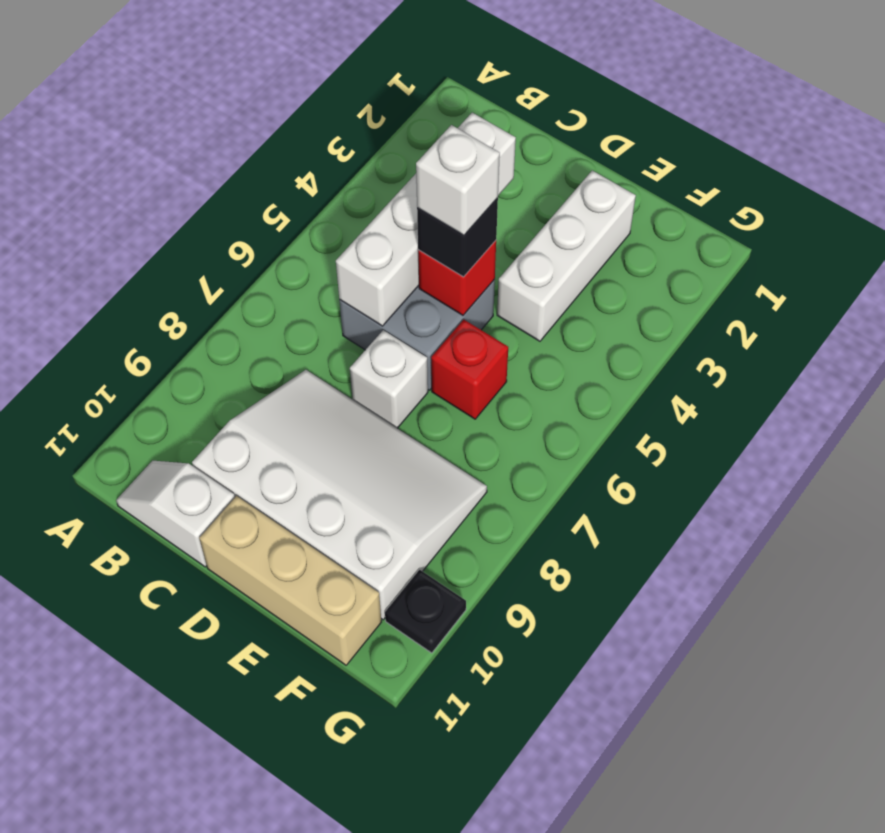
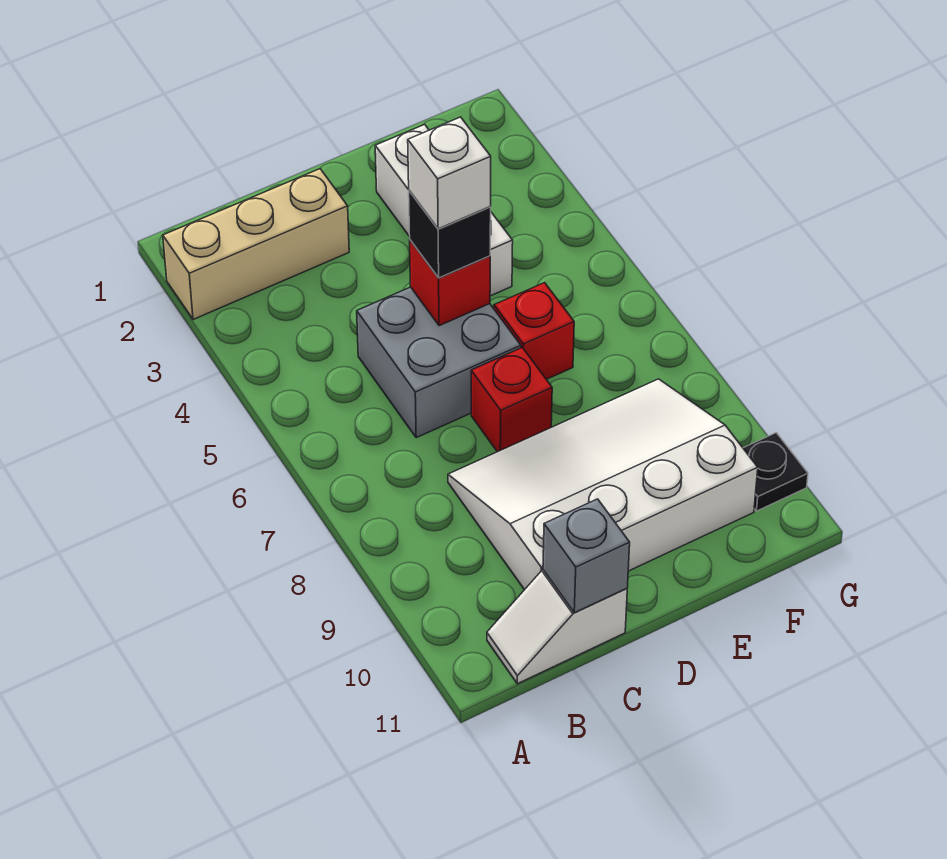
white brick C3:C6 level 2 -> none
none -> grey brick C11 level 2
white brick D7 level 1 -> red brick D7 level 1
tan brick D11:F11 level 1 -> tan brick A2:C2 level 1

